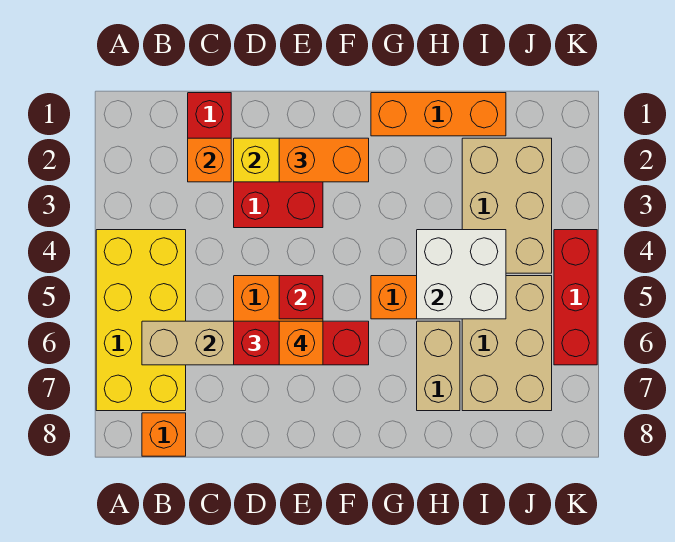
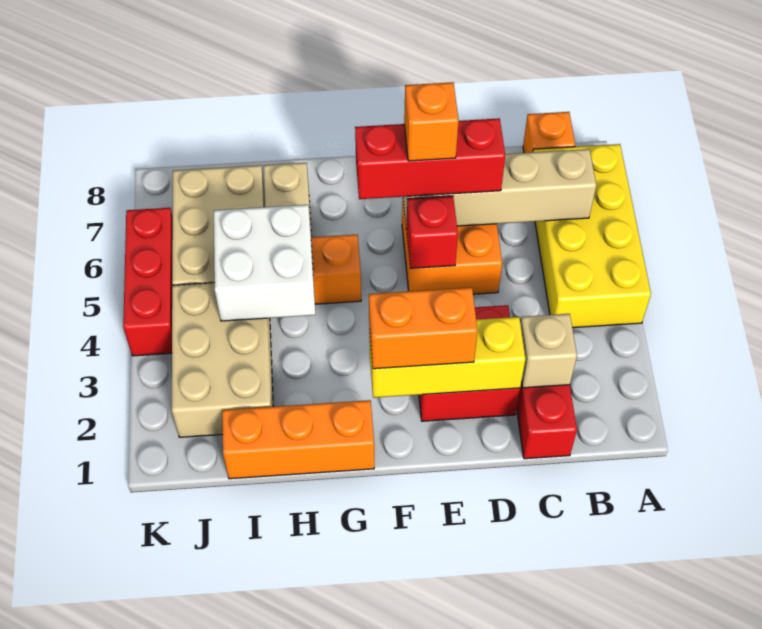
orange brick C2 level 2 -> tan brick C2 level 2

